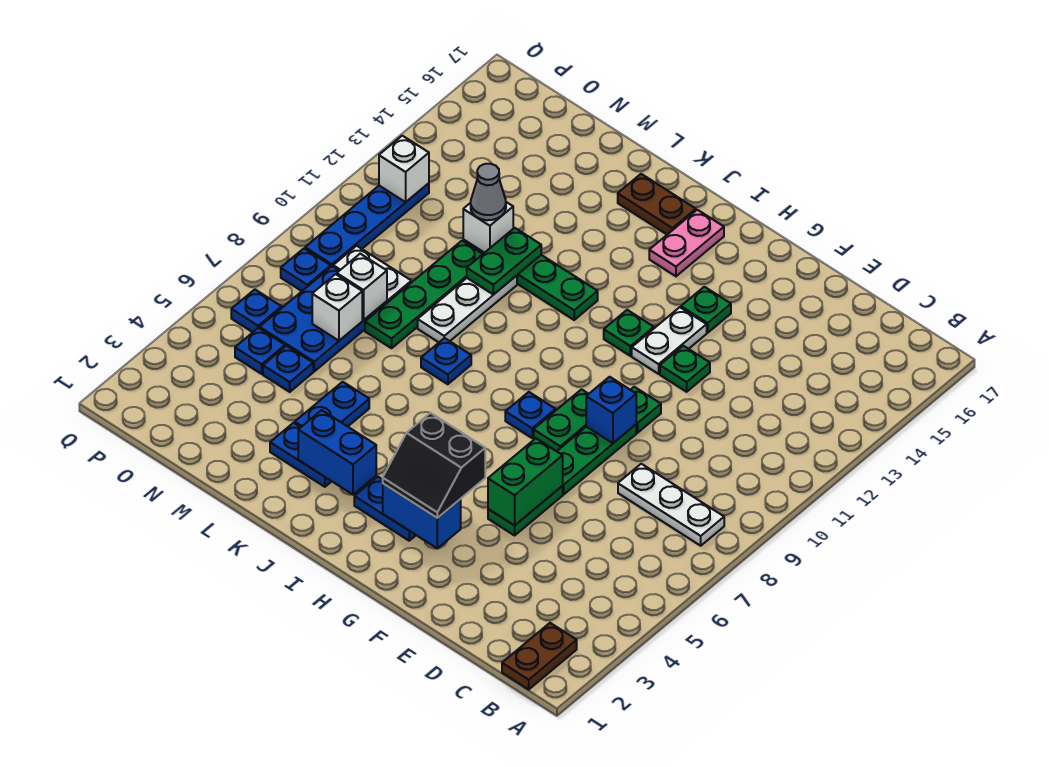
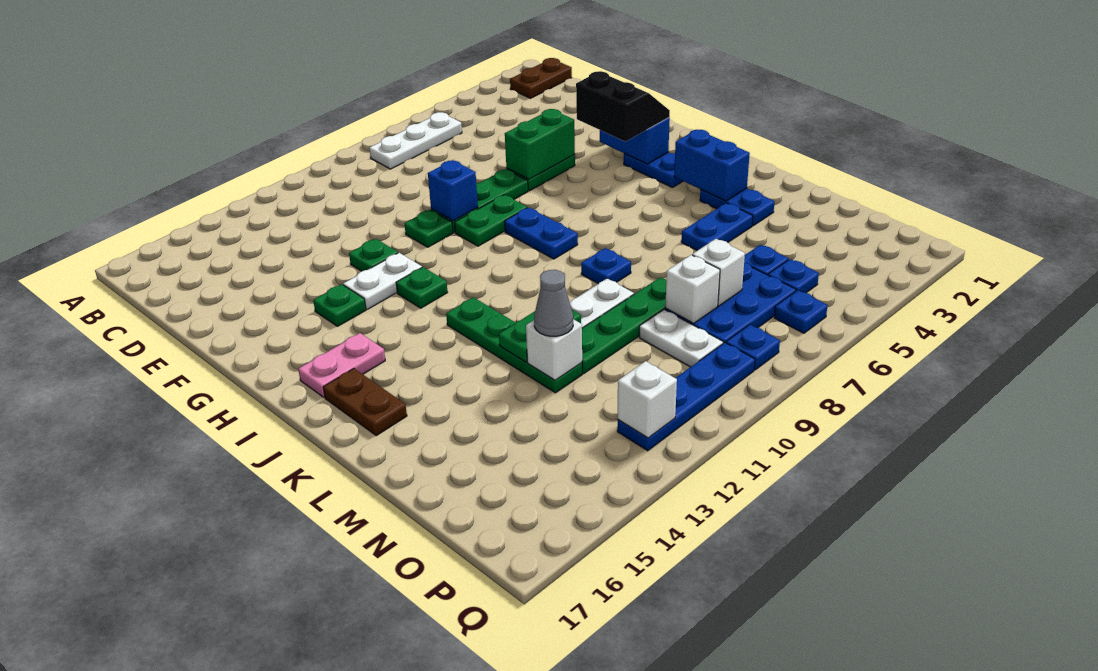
white plate B8:D8 level 1 -> white plate B6:B8 level 1
blue plate H8 level 1 -> blue plate H8:I8 level 1

